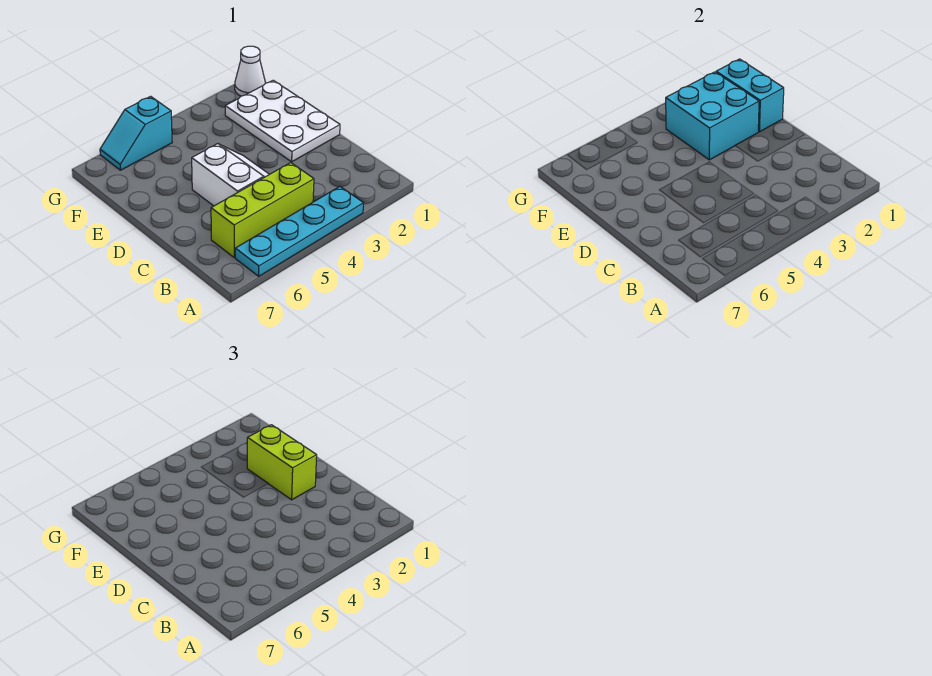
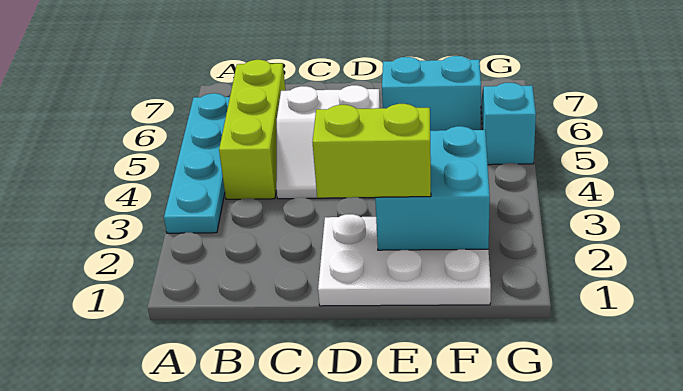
cyan brick E1:F1 level 2 -> cyan brick E6:F6 level 1
white cone G1 level 1 -> none

